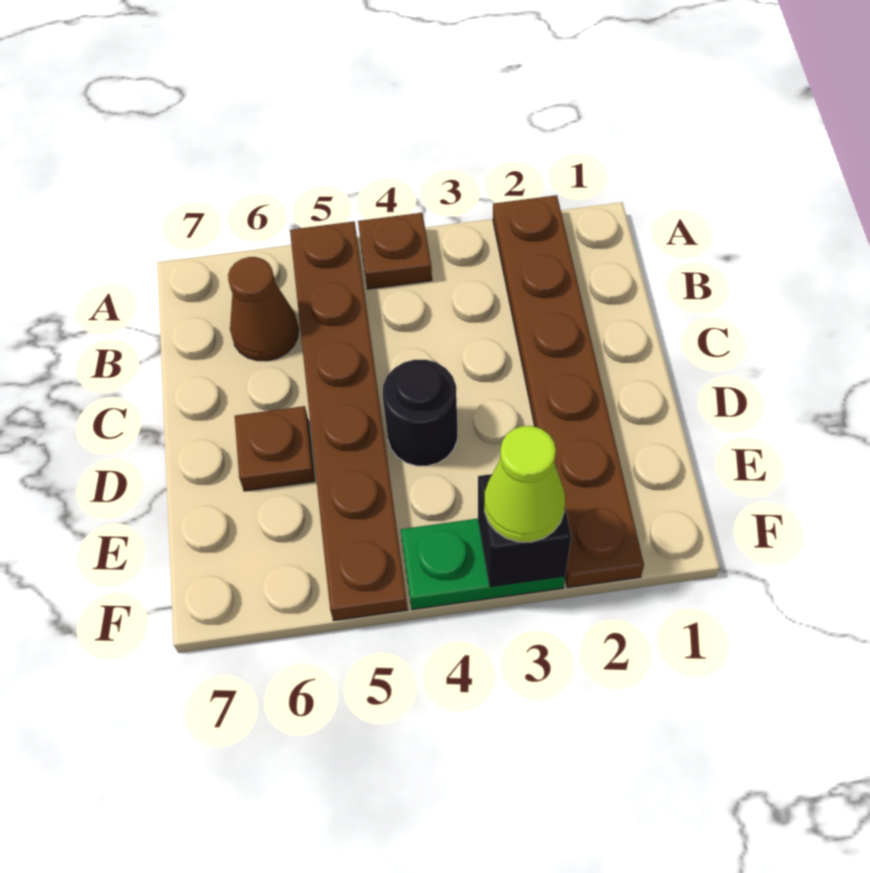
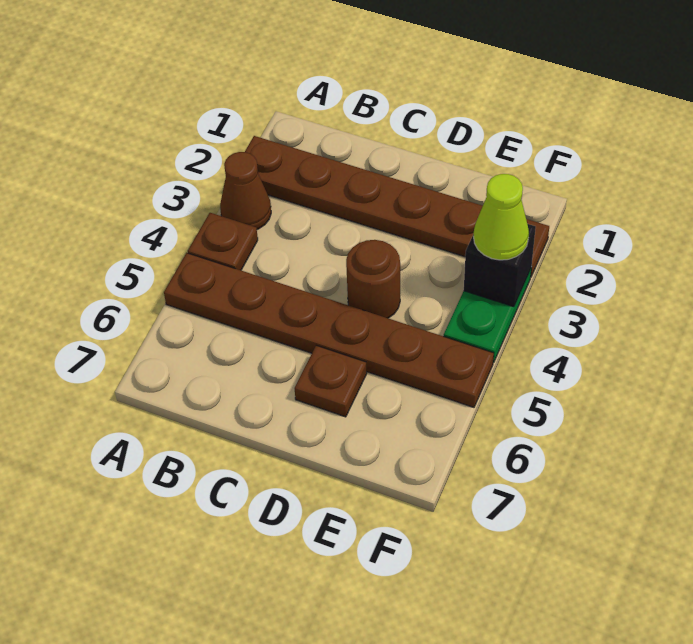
brown cone B6 level 1 -> brown cone A3 level 1
black round brick D4 level 1 -> brown round brick D4 level 1

